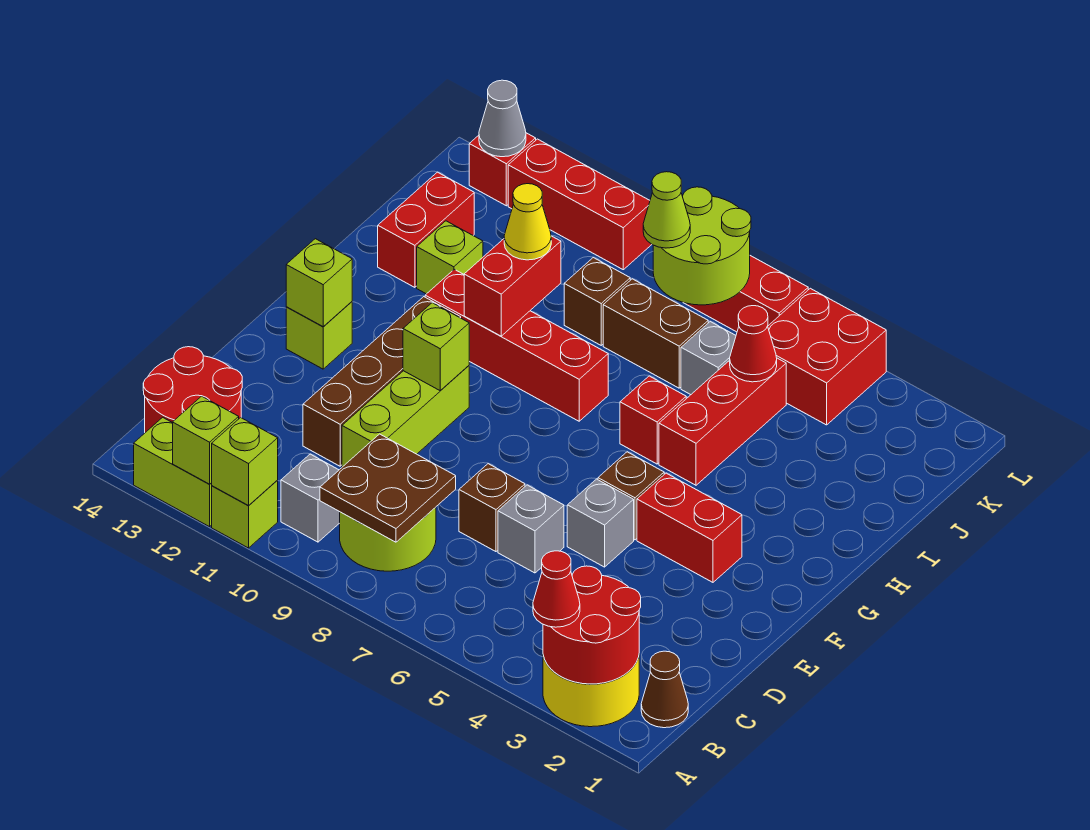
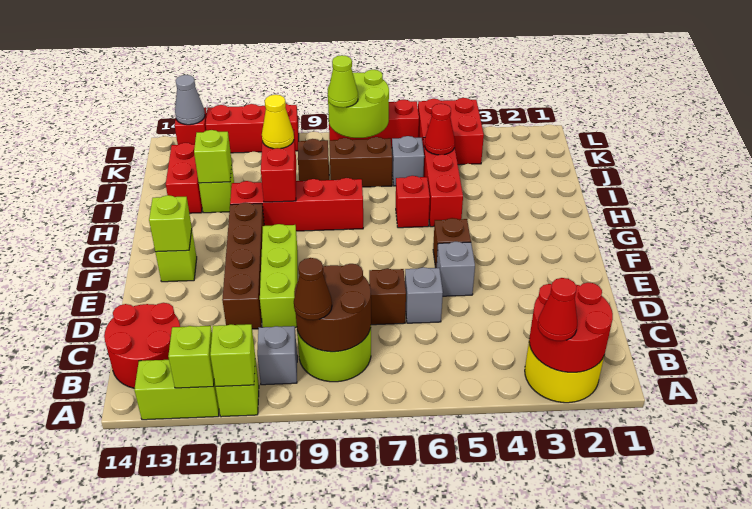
brown cone B1 level 1 -> brown cone B9 level 3
brown plate B8:C9 level 2 -> brown round brick B8:C9 level 2
red brick F3:F4 level 1 -> none
lime brick F10 level 2 -> lime brick I12 level 2

